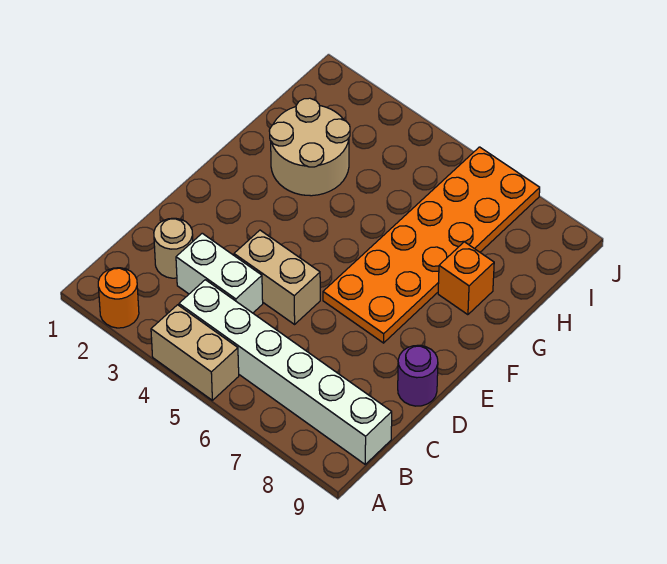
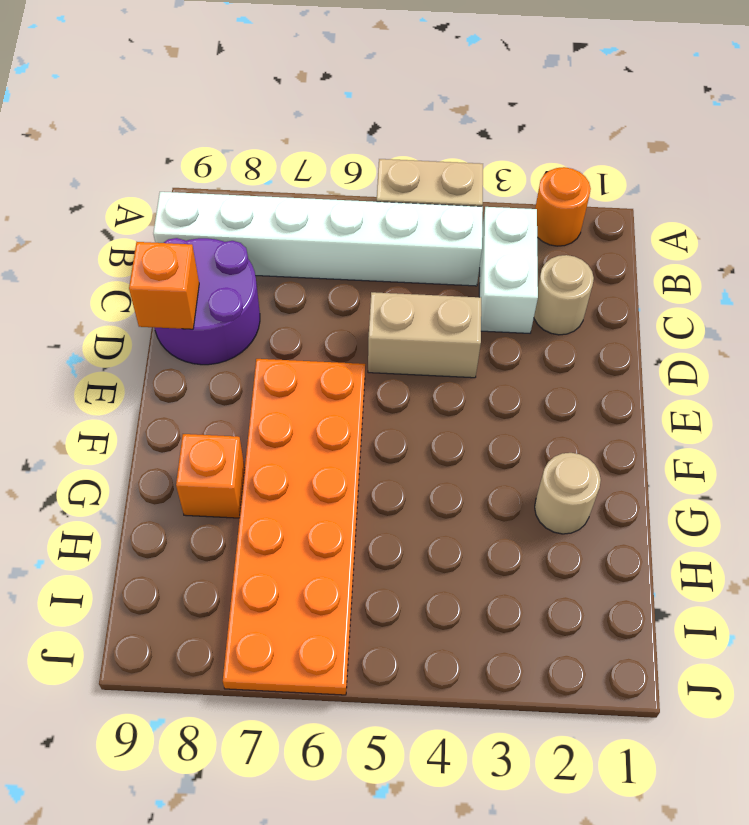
white brick C3:C4 level 1 -> white brick B3:C3 level 1
purple round brick D9 level 1 -> purple round brick C8:D9 level 1
none -> orange brick D9 level 2
tan round brick G2:H3 level 1 -> tan round brick G2 level 1

